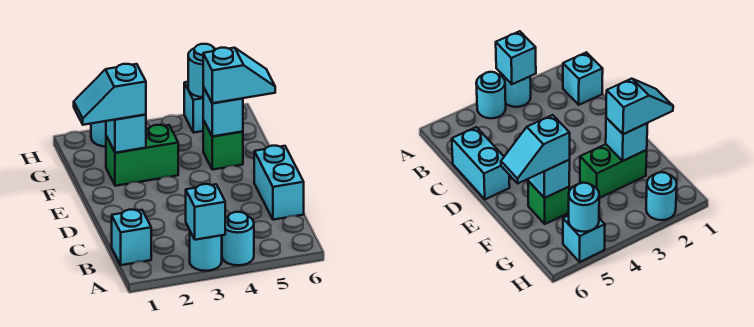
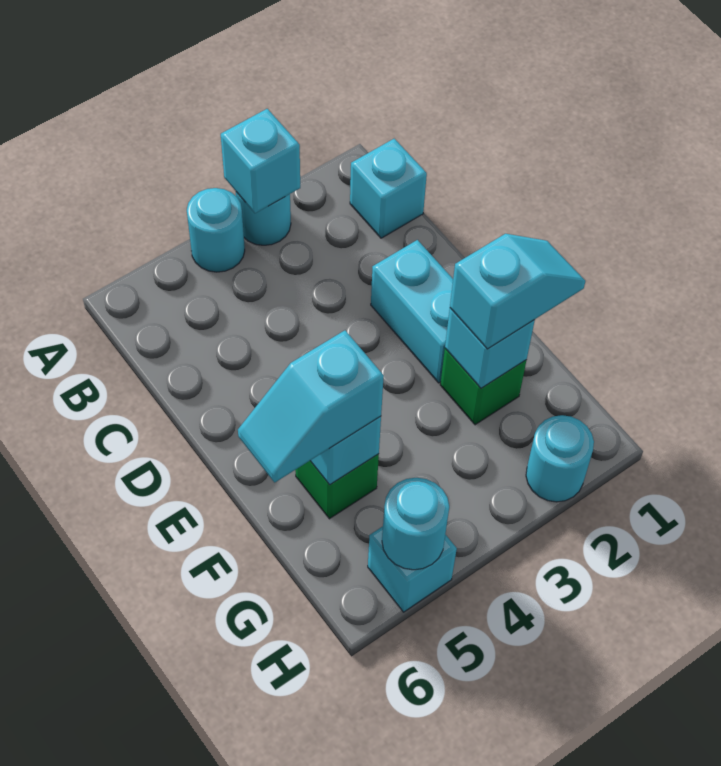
cyan brick C6:D6 level 1 -> cyan brick D2:E2 level 1
green brick F2:F3 level 1 -> green brick F2 level 1

